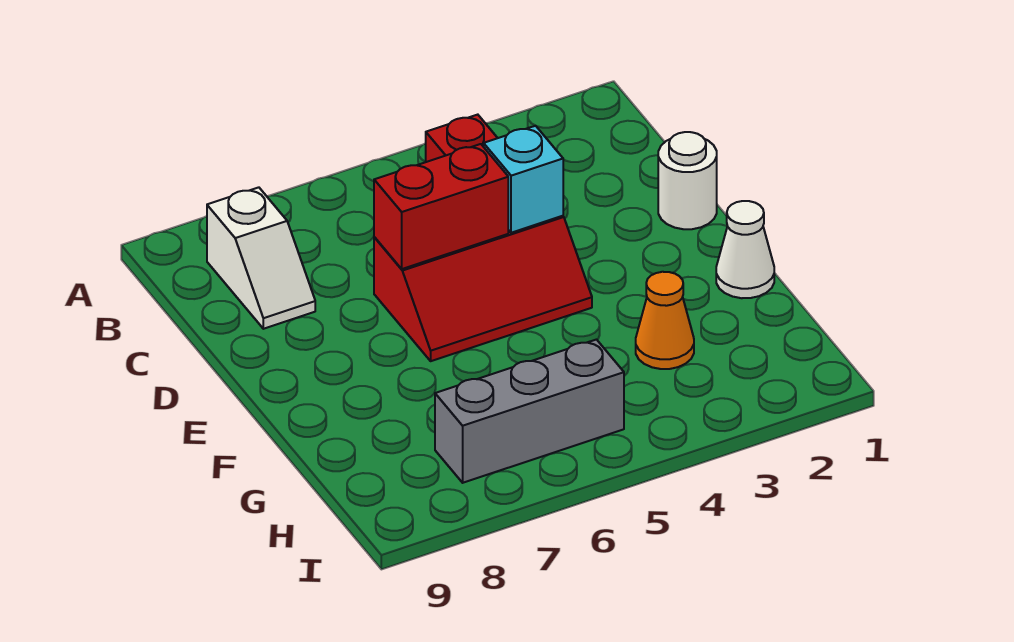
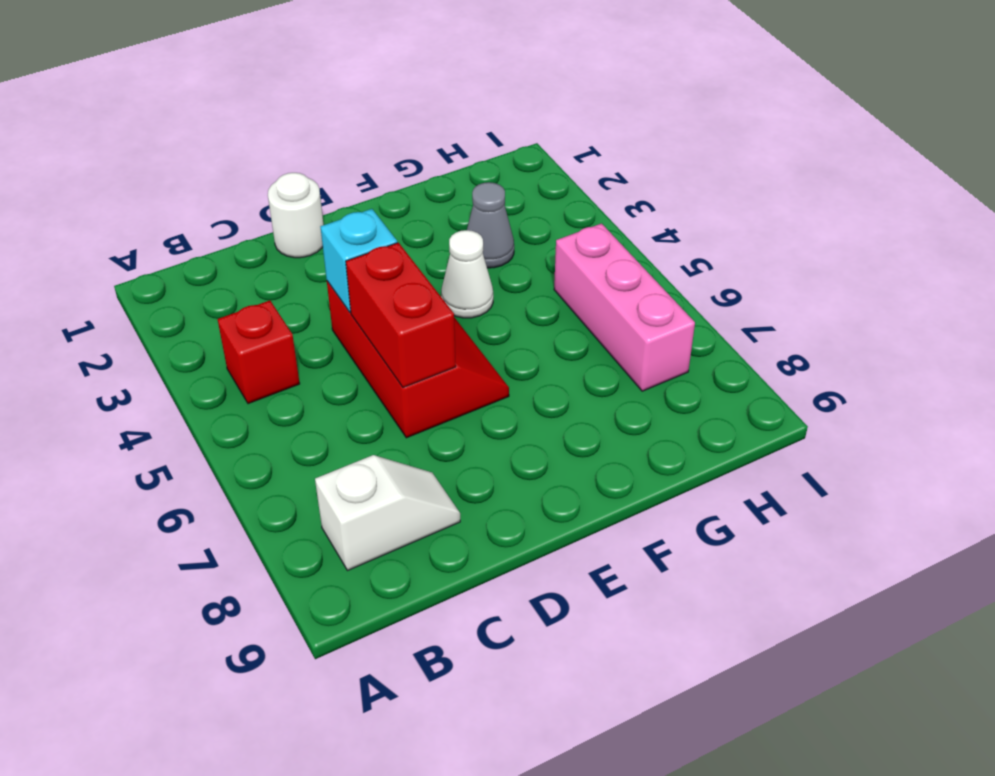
white cone F1 level 1 -> white cone F4 level 1
orange cone G3 level 1 -> grey cone G3 level 1
grey brick H5:H7 level 1 -> pink brick H5:H7 level 1

